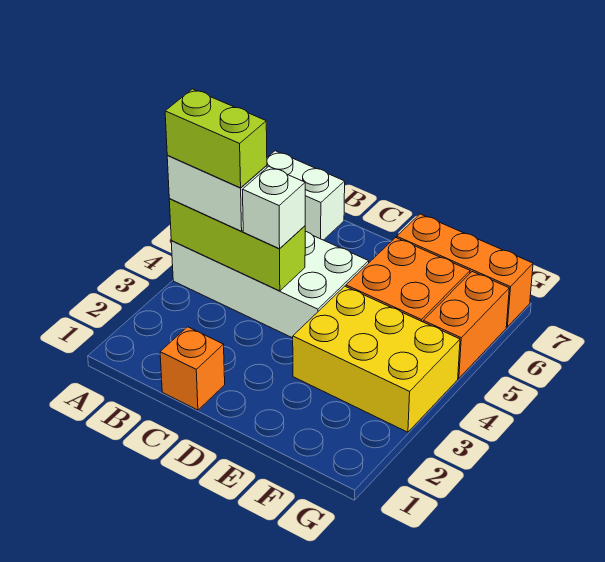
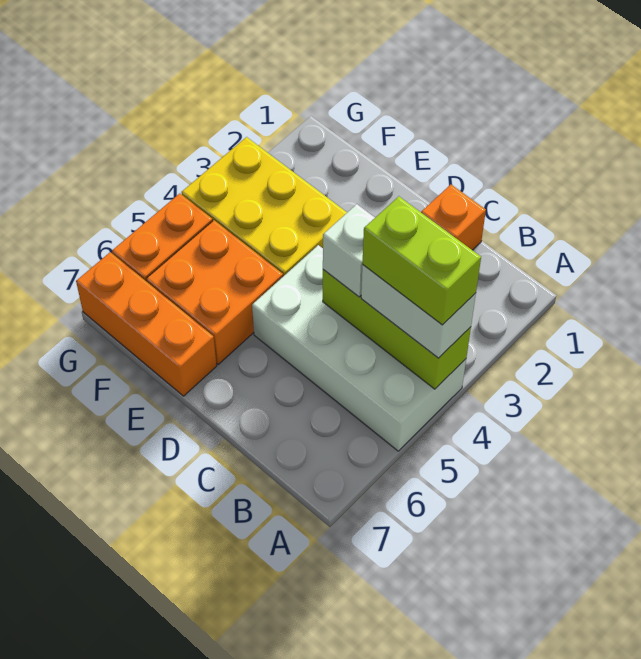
white brick A7:B7 level 1 -> none

